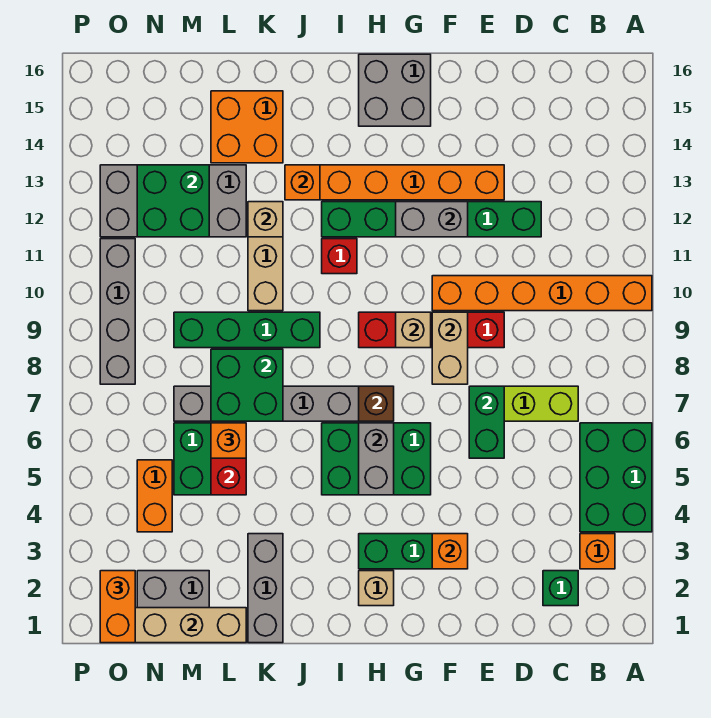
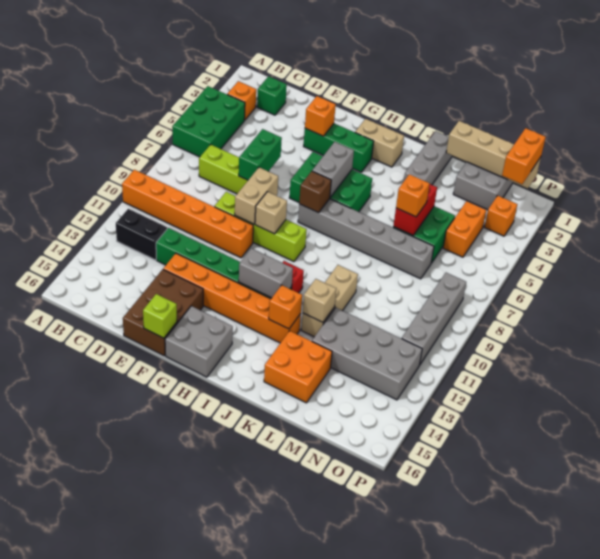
none -> black brick B12:C12 level 1
red brick E9:H9 level 1 -> lime brick E9:H9 level 1
none -> brown brick E14:F16 level 1
grey brick F12:G12 level 2 -> grey brick H12:I12 level 2
none -> lime brick F16 level 2
tan brick H2 level 1 -> tan brick H2:I2 level 1
green brick J9:M9 level 1 -> none
green brick K7:L8 level 2 -> none
green brick M12:N13 level 2 -> none
none -> orange brick O3 level 1

